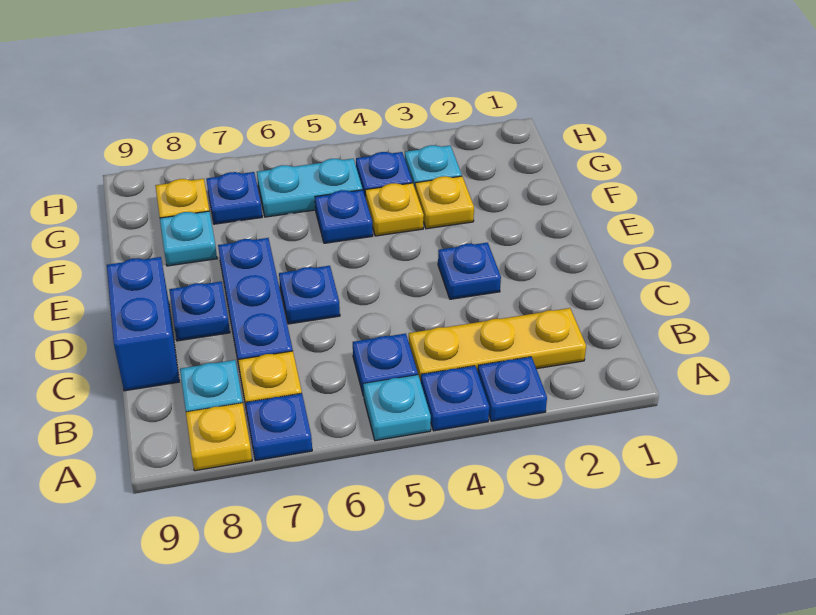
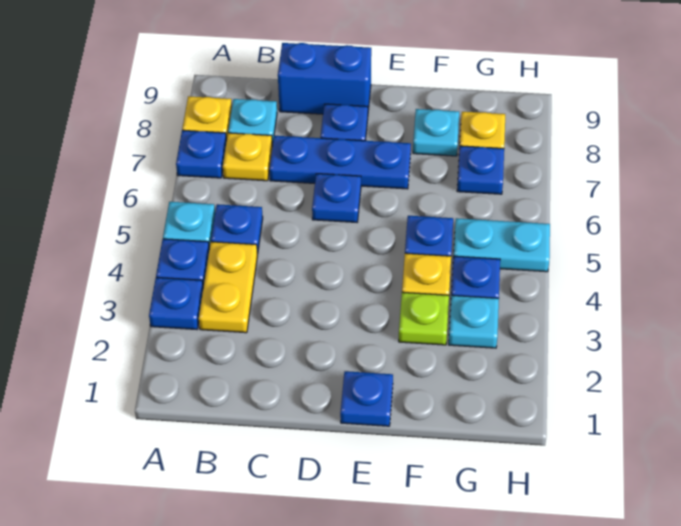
yellow plate B2:B4 level 1 -> yellow plate B3:B4 level 1
blue plate D3 level 1 -> blue plate E1 level 1
yellow plate F3 level 1 -> lime plate F3 level 1
cyan plate G5:G6 level 1 -> cyan plate G5:H5 level 1

